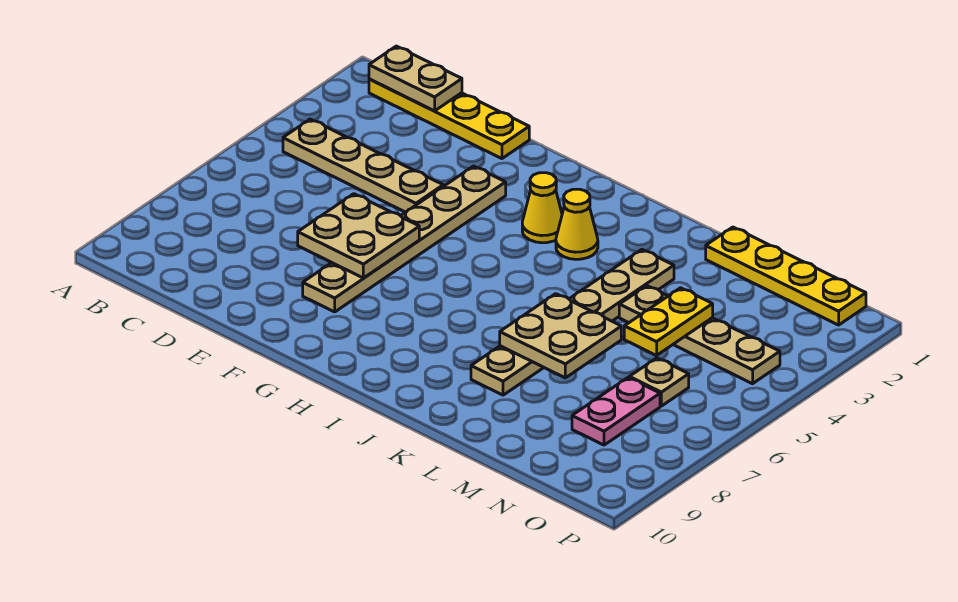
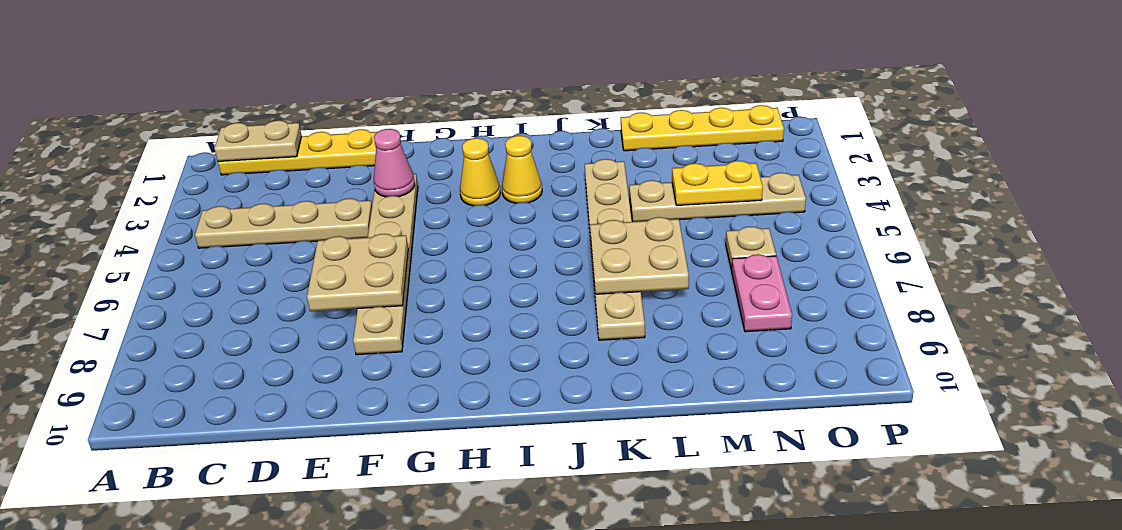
none -> pink cone F3 level 2
yellow plate M4:M5 level 2 -> yellow plate M4:N4 level 2

